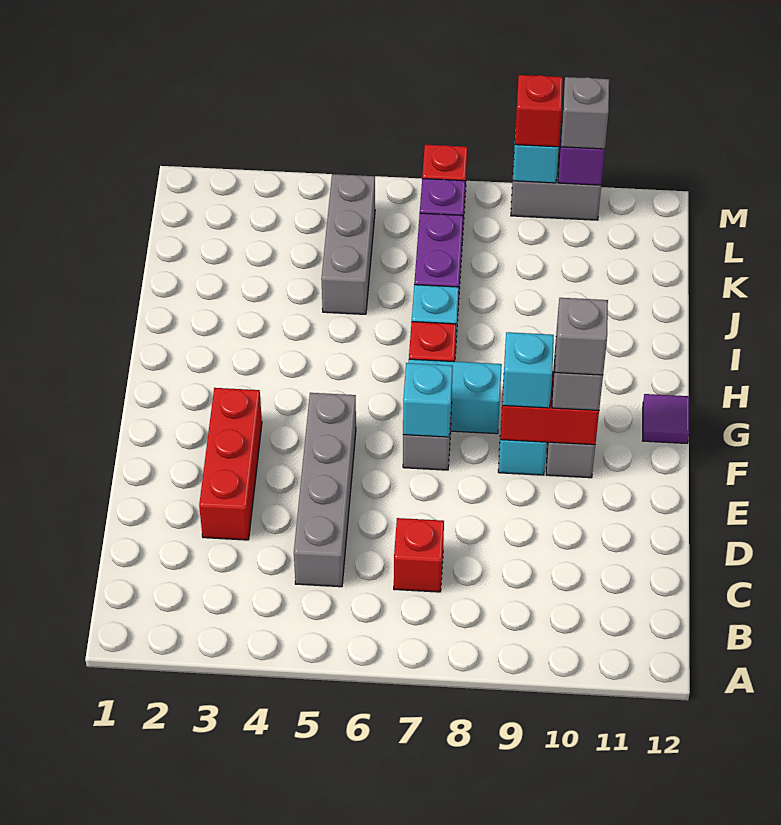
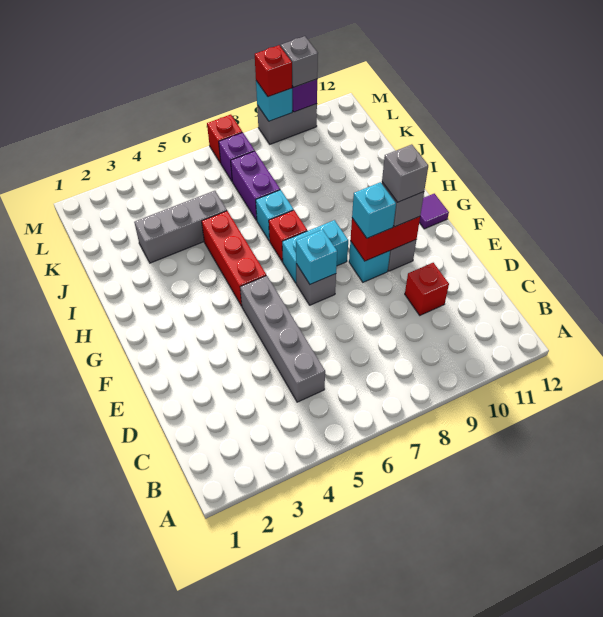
red brick C7 level 1 -> red brick D10 level 1
red brick D3:F3 level 1 -> red brick G5:I5 level 1
grey brick J5:L5 level 1 -> grey brick J3:J5 level 1

